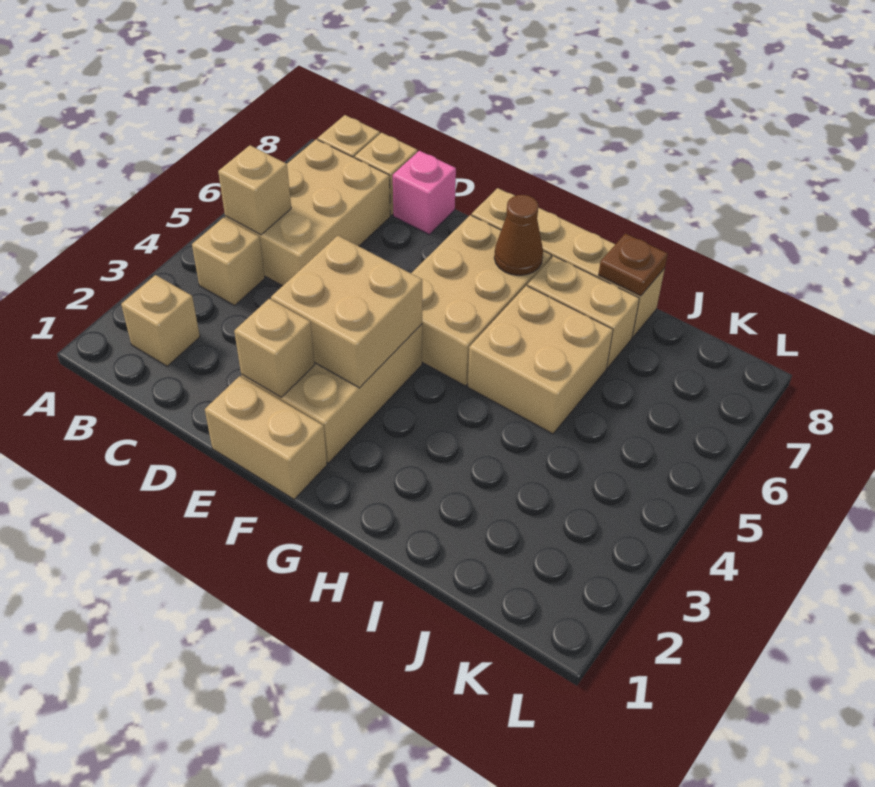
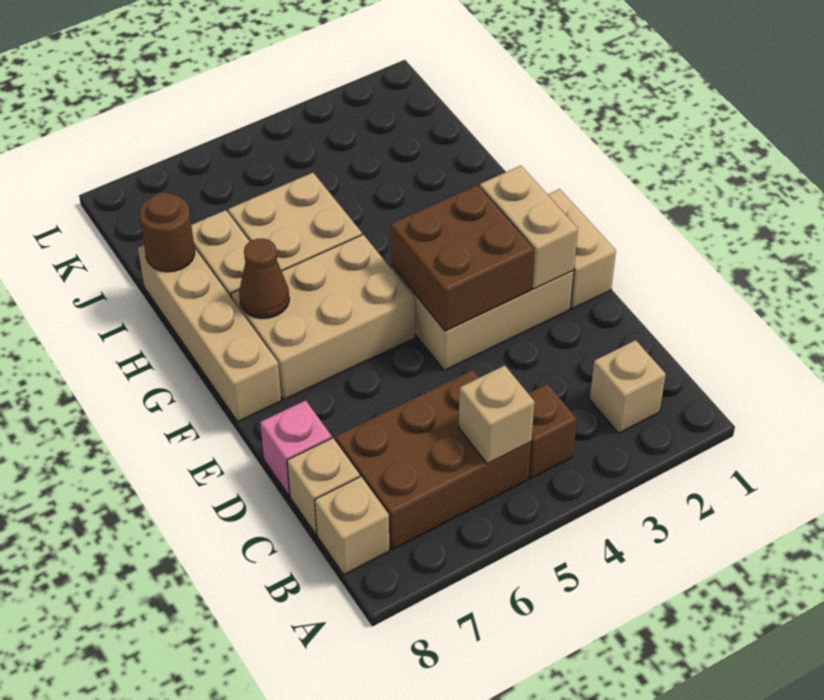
tan brick B4 level 1 -> brown brick B4 level 1
tan brick B5:C7 level 1 -> brown brick B5:C7 level 1
tan brick E2 level 2 -> tan brick E2:F2 level 2
tan brick E3:F4 level 2 -> brown brick E3:F4 level 2
brown plate I8 level 2 -> brown round brick I8 level 2

